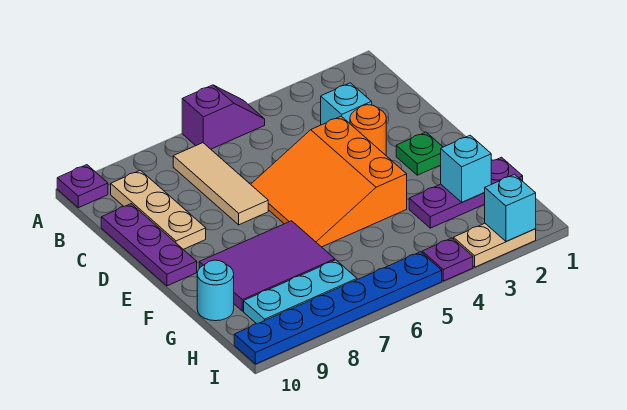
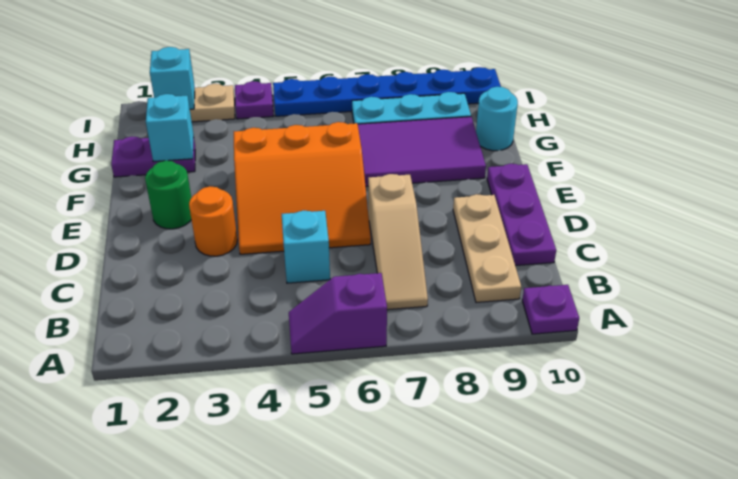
tan tile B7:D7 level 1 -> tan slope B7:D7 level 1 top D
cyan brick C3 level 1 -> cyan brick C5 level 1
orange slope D4:F6 level 1 top 4 -> orange slope D4:F6 level 1 top F
green plate E2 level 1 -> green round brick E2 level 1
purple plate G1:G3 level 1 -> purple plate G1:G2 level 1

